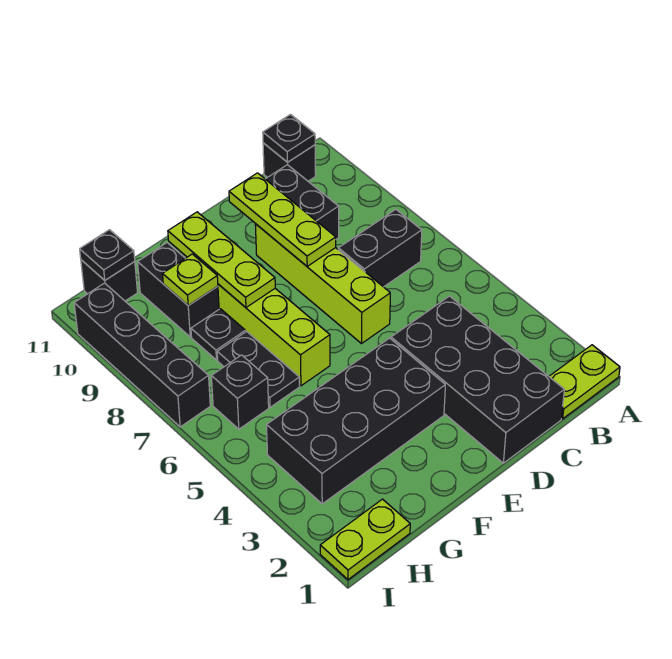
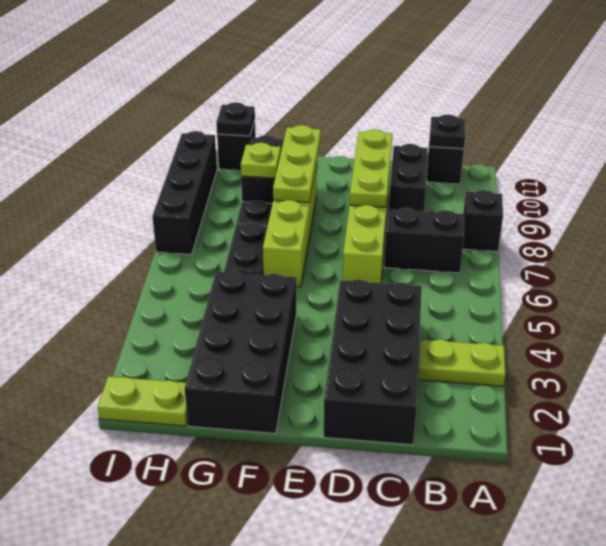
lime plate A1:B1 level 1 -> lime plate A3:B3 level 1
black brick E3:H4 level 1 -> black brick F1:G4 level 1
black brick H6 level 1 -> black brick A8 level 1

